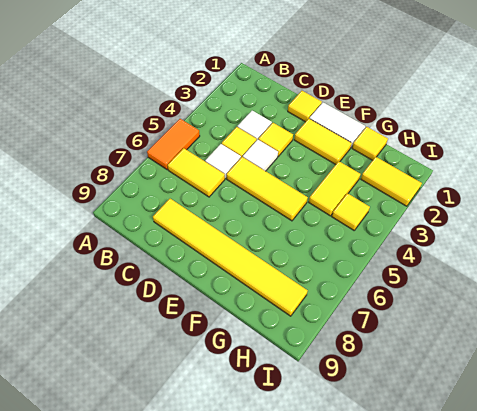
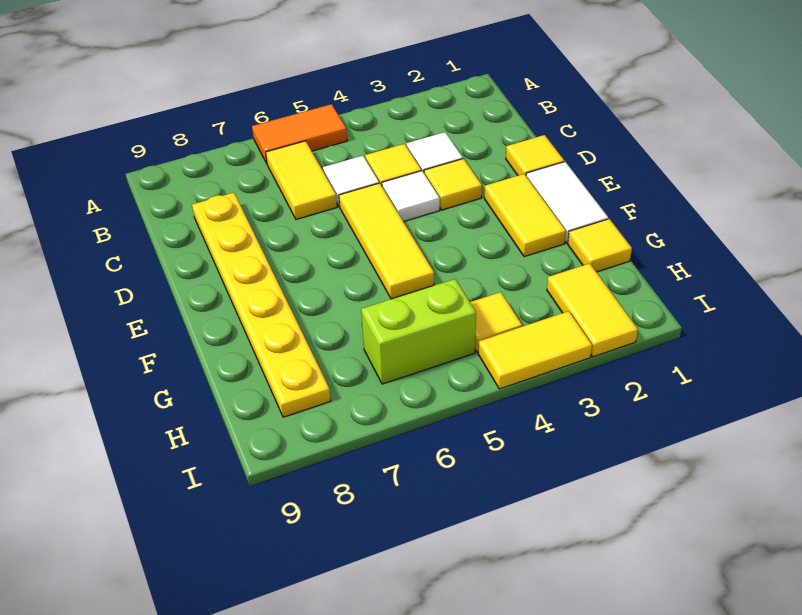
yellow tile C8:H8 level 1 -> yellow plate C8:H8 level 1
yellow tile G3:G4 level 1 -> yellow tile I3:I4 level 1
none -> lime brick H5:H6 level 1

